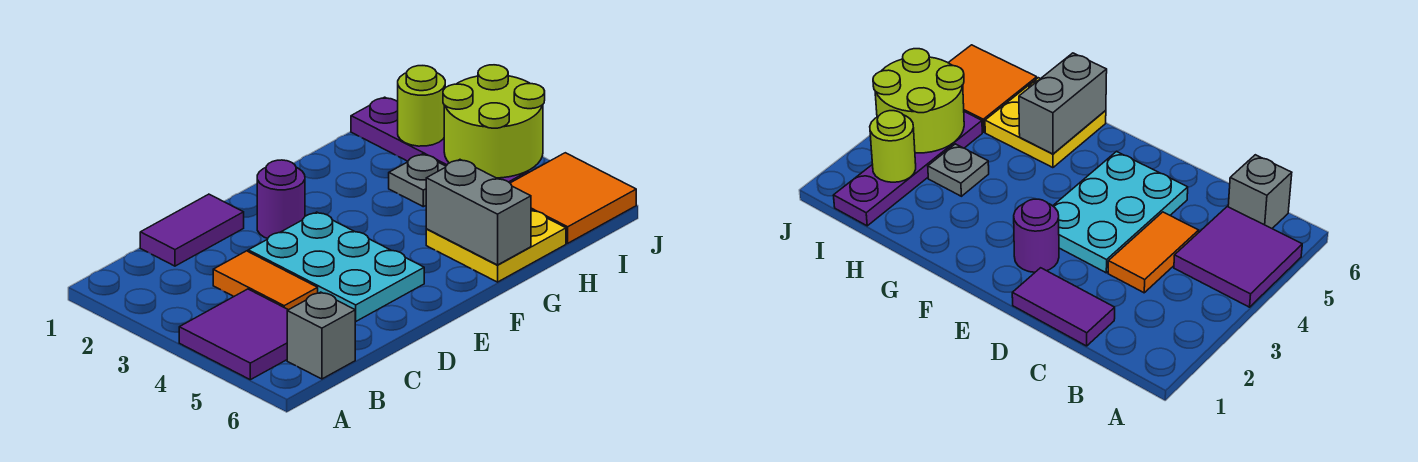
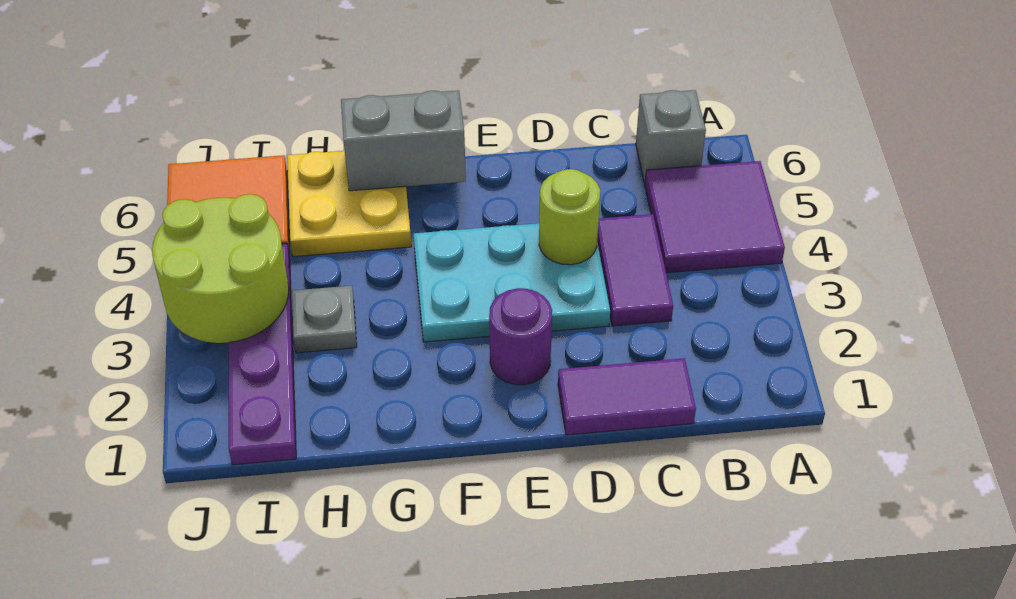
orange tile C3:C4 level 1 -> purple tile C3:C4 level 1
cyan plate D3:E5 level 1 -> cyan plate D3:F4 level 1
grey brick G5:G6 level 2 -> grey brick F6:G6 level 2
lime round brick I2 level 2 -> lime round brick D4 level 2

